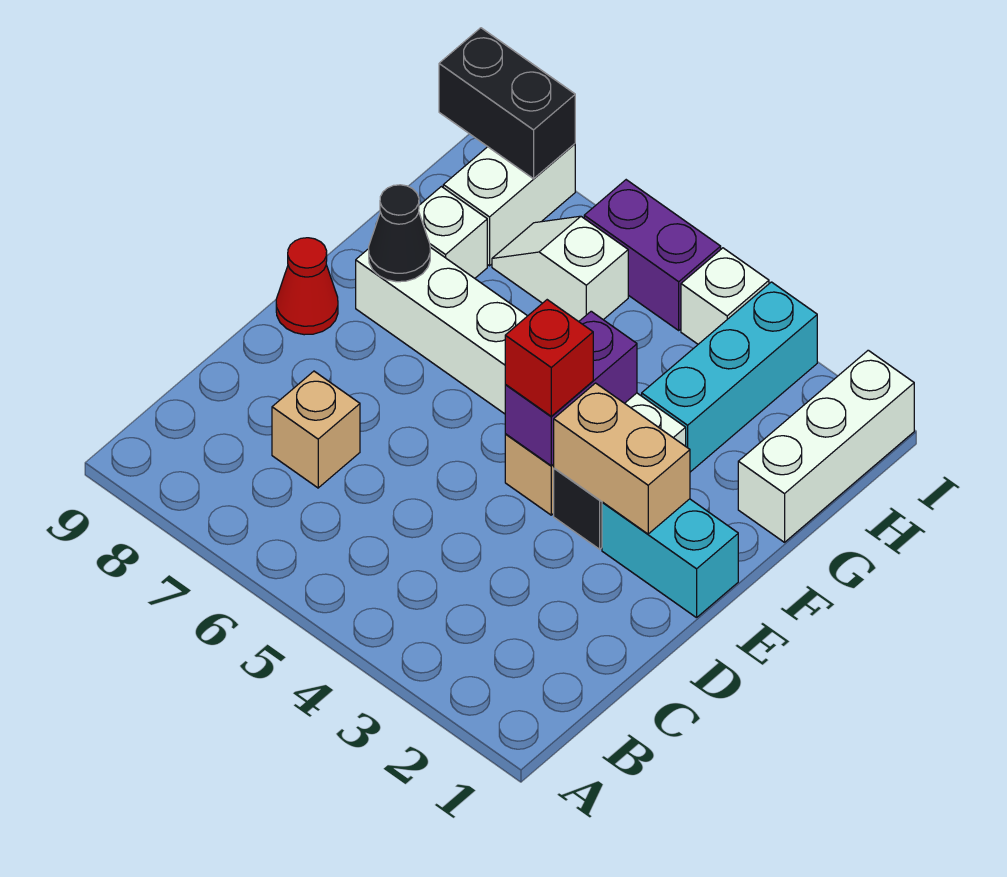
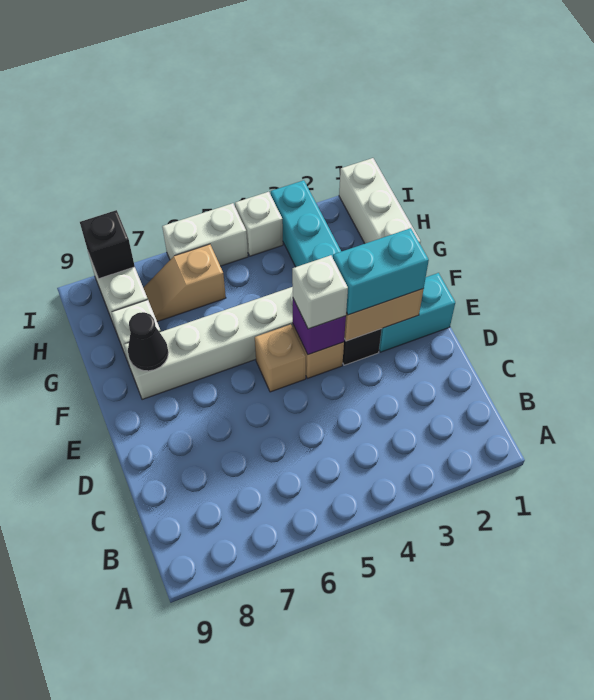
tan brick C7 level 1 -> tan brick E5 level 1
none -> cyan brick E2:E3 level 3
purple brick E4:F4 level 2 -> purple brick E4 level 2
red brick E4 level 3 -> white brick E4 level 3
red cone E9 level 1 -> none
white slope H6:H7 level 1 top 6 -> tan slope H6:H7 level 1 top 6
purple brick I5:I6 level 1 -> white brick I5:I6 level 1
black brick I8:I9 level 2 -> black brick I8 level 2

